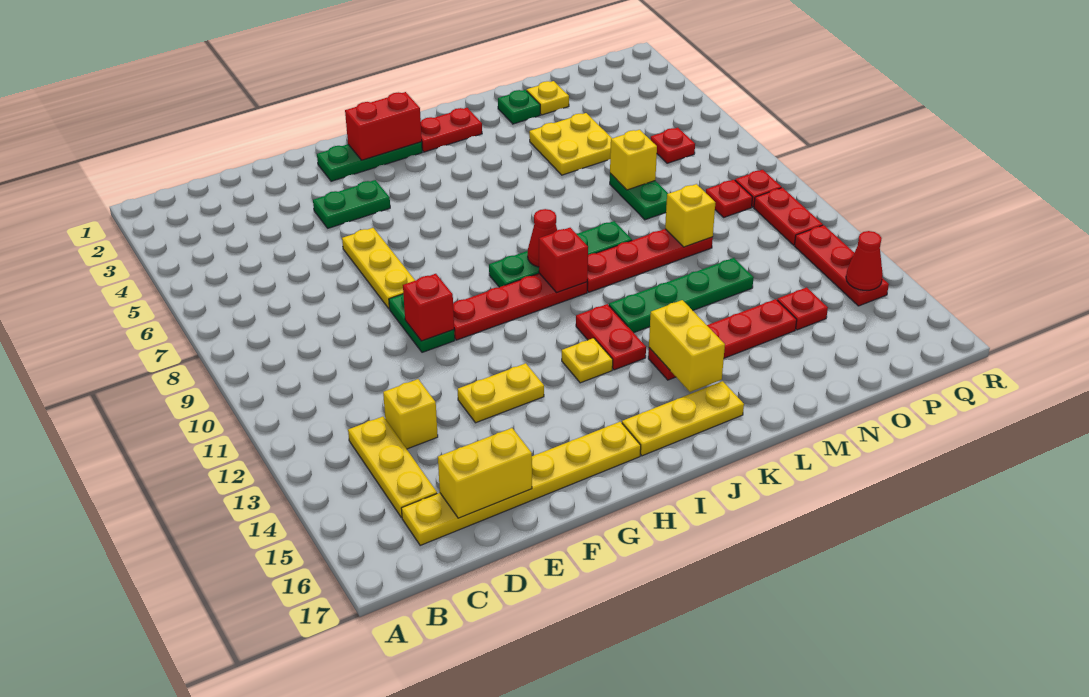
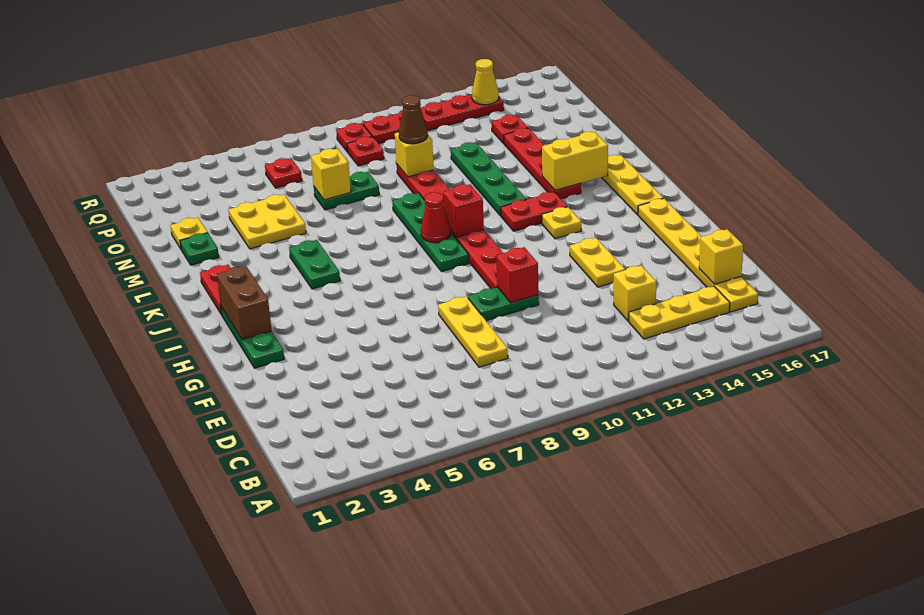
yellow brick D16:E16 level 2 -> yellow brick D16 level 2
green plate F4:G4 level 1 -> green plate J5:K5 level 1
yellow plate F6:F8 level 1 -> yellow plate D8:F8 level 1
red brick H2:I2 level 2 -> brown brick H2:I2 level 2
none -> brown cone N10 level 3
red cone Q14 level 2 -> yellow cone Q14 level 2

